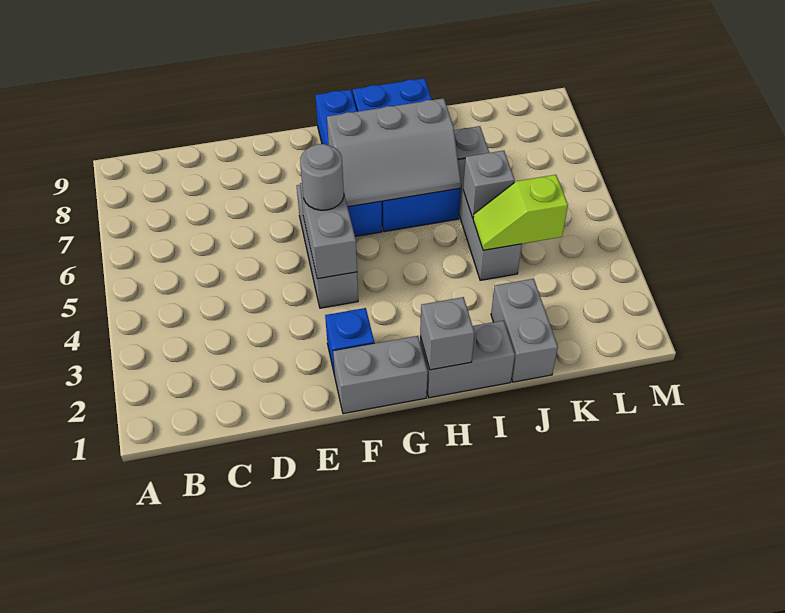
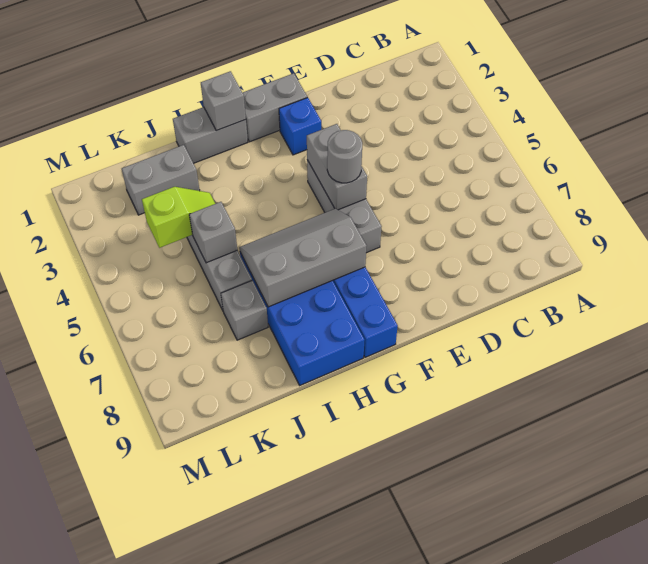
grey brick J1:J2 level 1 -> grey brick J2:K2 level 1

